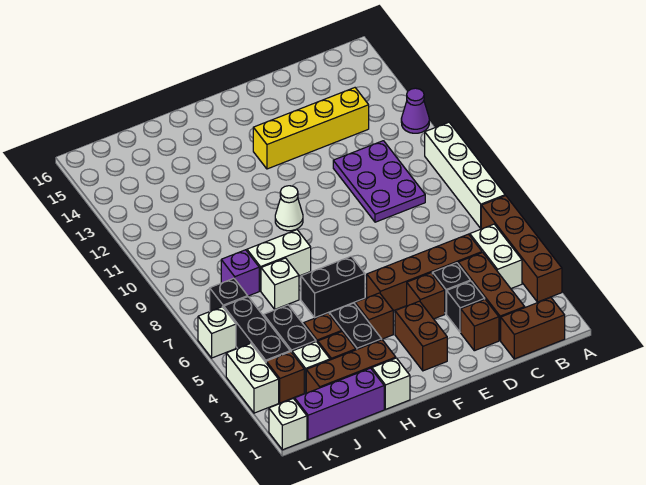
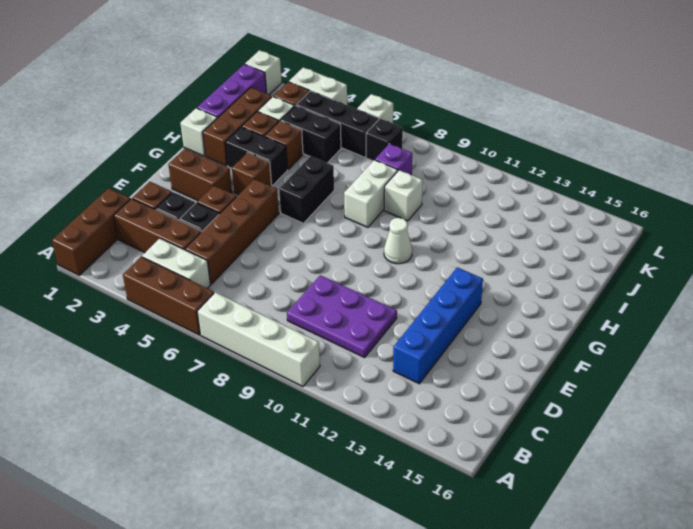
brown brick A3:A6 level 1 -> brown brick A4:A6 level 1
purple cone A12 level 1 -> none
brown brick B1:C1 level 1 -> brown brick A1:C1 level 1
yellow brick C13:F13 level 1 -> blue brick C13:F13 level 1
white brick I7 level 1 -> white brick I9 level 1

